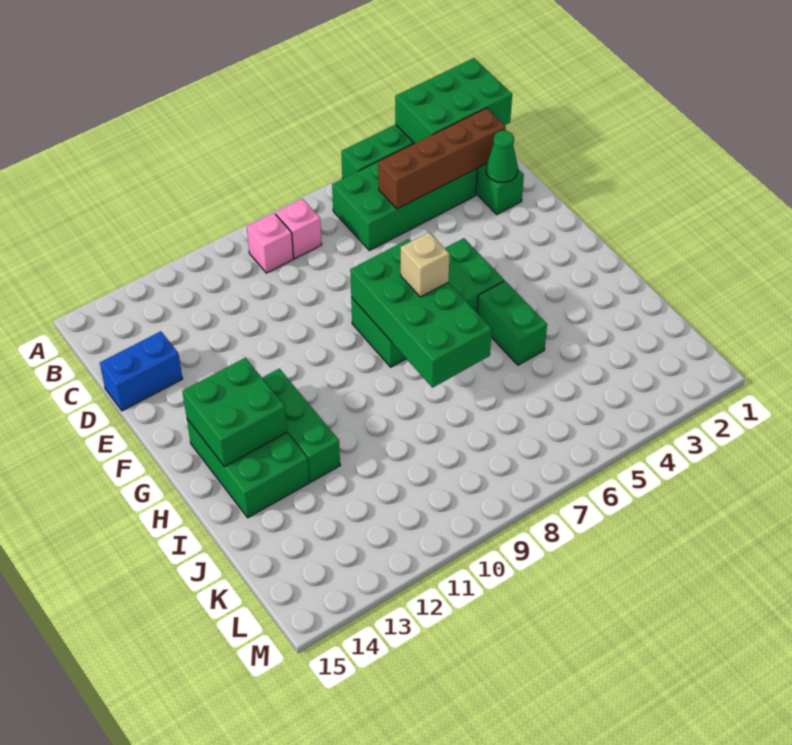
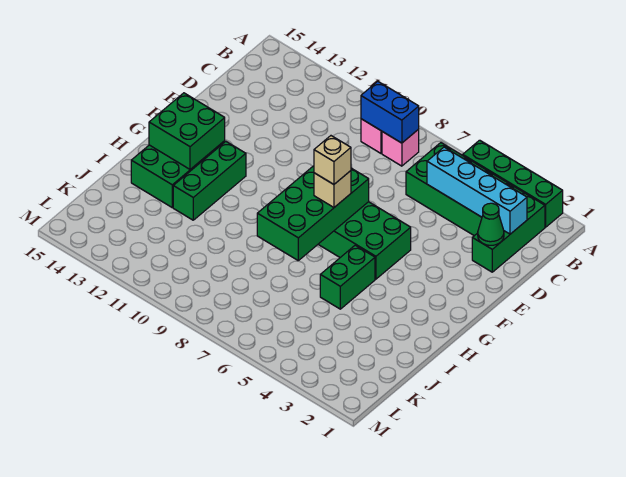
green brick A1:B3 level 2 -> none
brown brick C2:C5 level 2 -> cyan brick C2:C5 level 2
blue brick D14:D15 level 1 -> blue brick B8:B9 level 2
none -> tan brick G7 level 4

